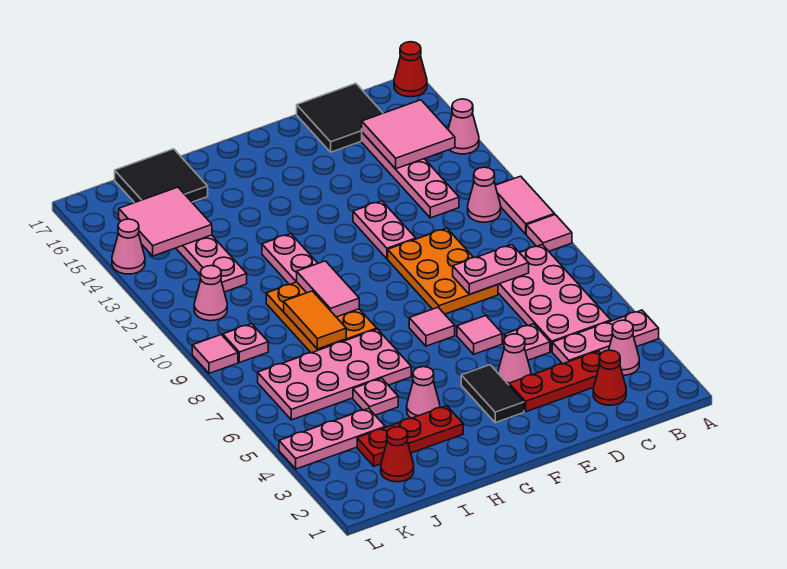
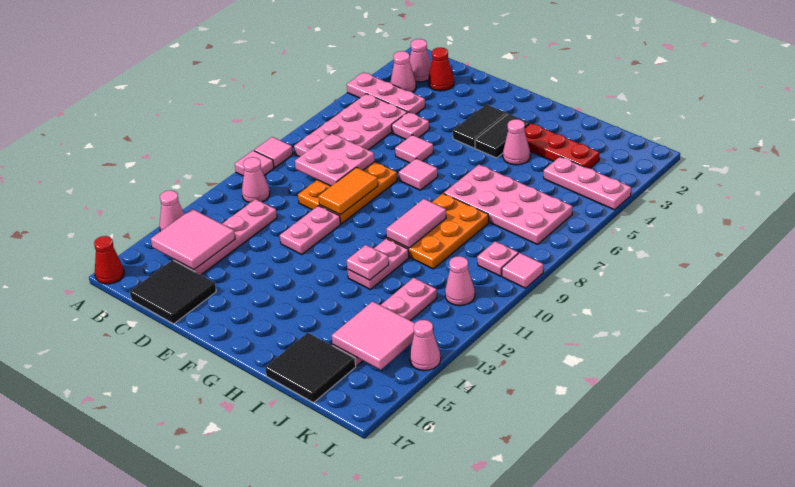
pink tile A10:A11 level 1 -> pink tile A10 level 1
red plate C3:E3 level 1 -> none
pink plate C8:D8 level 2 -> pink plate C8:D9 level 2
pink cone E4 level 1 -> pink cone B2 level 1
none -> black tile G3:G4 level 1
pink plate I5 level 1 -> pink plate H12 level 2
orange tile I8:I9 level 2 -> orange tile E9:E10 level 2
red cone J2 level 1 -> none

